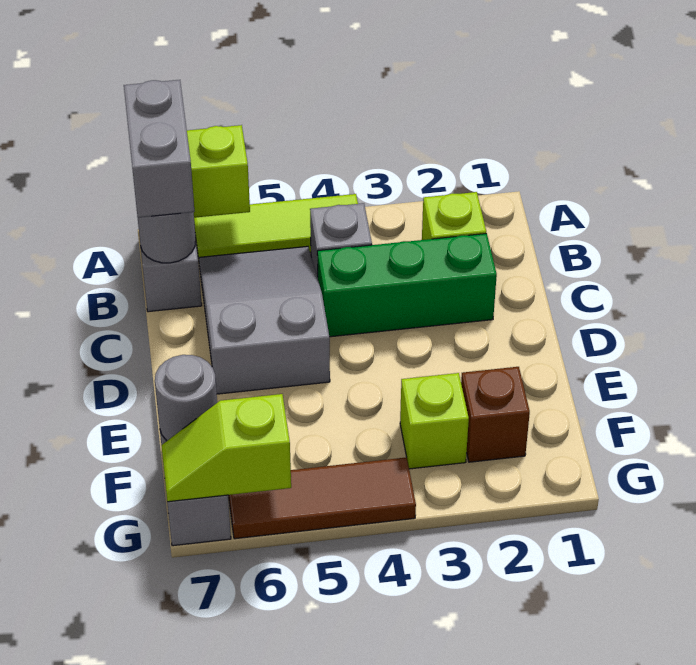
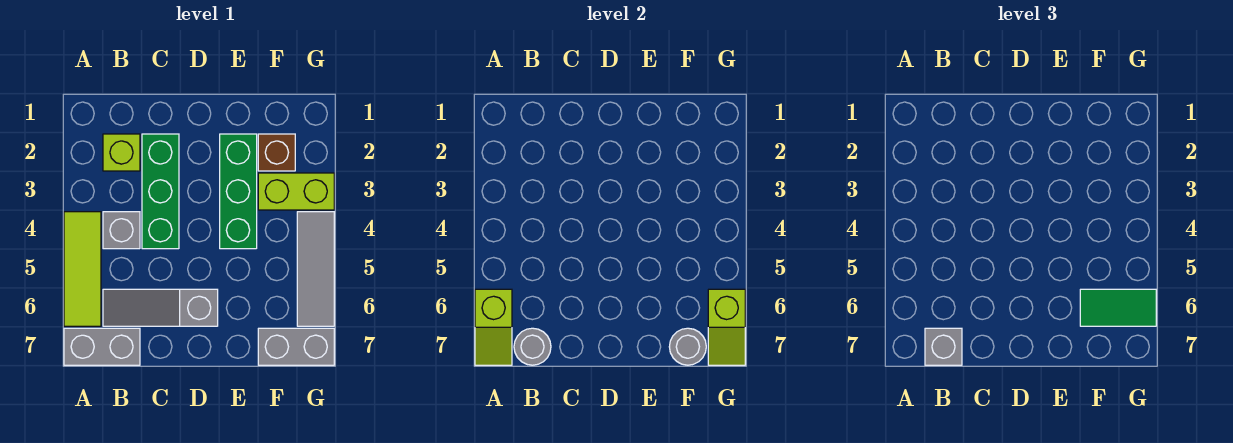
grey brick A7:B7 level 3 -> grey brick B7 level 3
grey slope B5:D6 level 1 top D -> grey slope B6:D6 level 1 top D
none -> green brick E2:E4 level 1
lime brick F3 level 1 -> lime brick F3:G3 level 1
none -> green tile F6:G6 level 3
brown tile G4:G6 level 1 -> grey tile G4:G6 level 1

